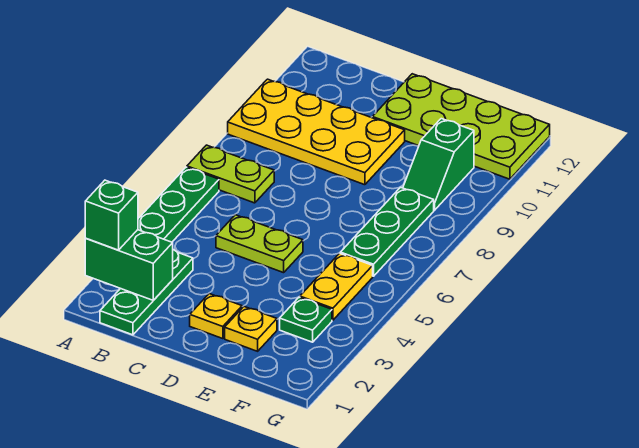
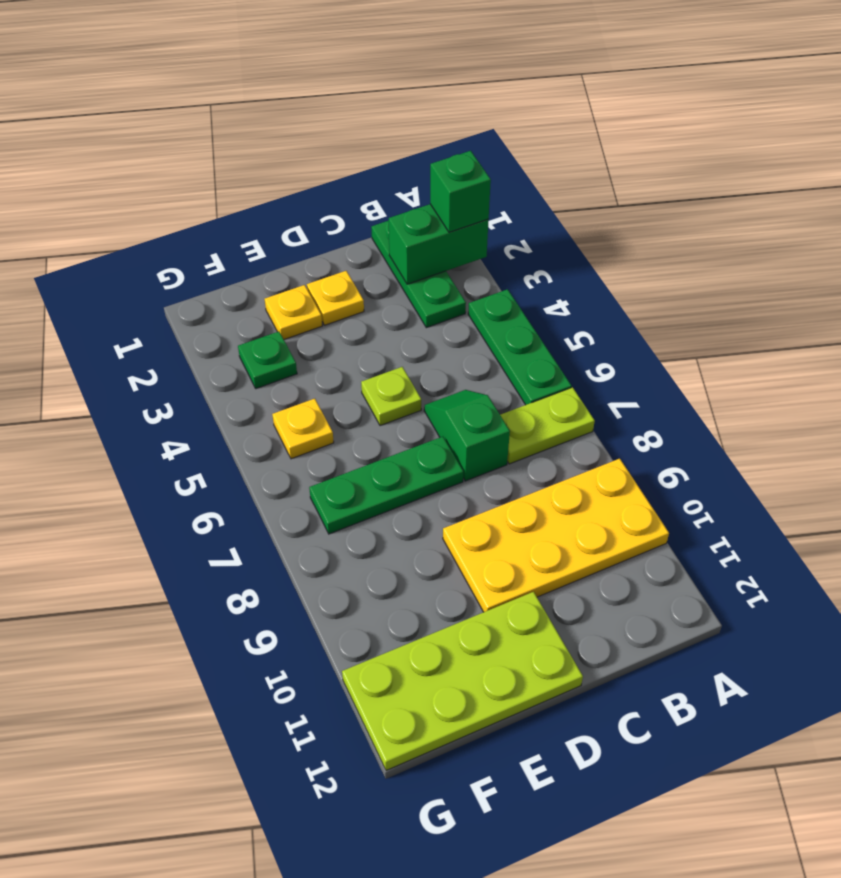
lime plate C5:D5 level 1 -> lime plate D5 level 1
yellow plate F4:F5 level 1 -> yellow plate F5 level 1
green plate F6:F8 level 1 -> green plate D7:F7 level 1
green slope F9:F10 level 1 top 10 -> green slope C6:C7 level 1 top 7

